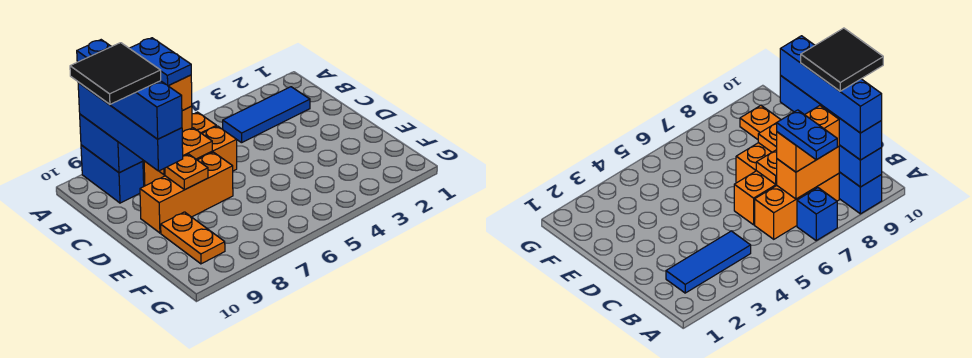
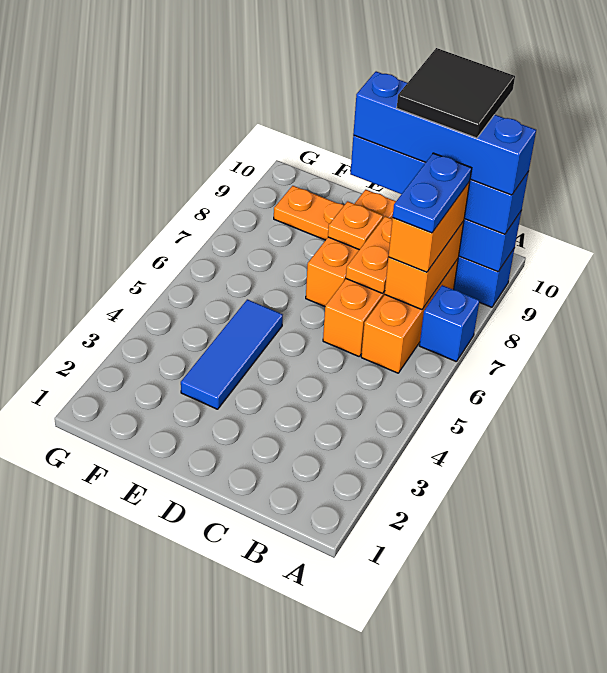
blue plate A7:B7 level 4 -> blue plate B7:B8 level 4
blue tile B2:B4 level 1 -> blue tile E3:E5 level 1

